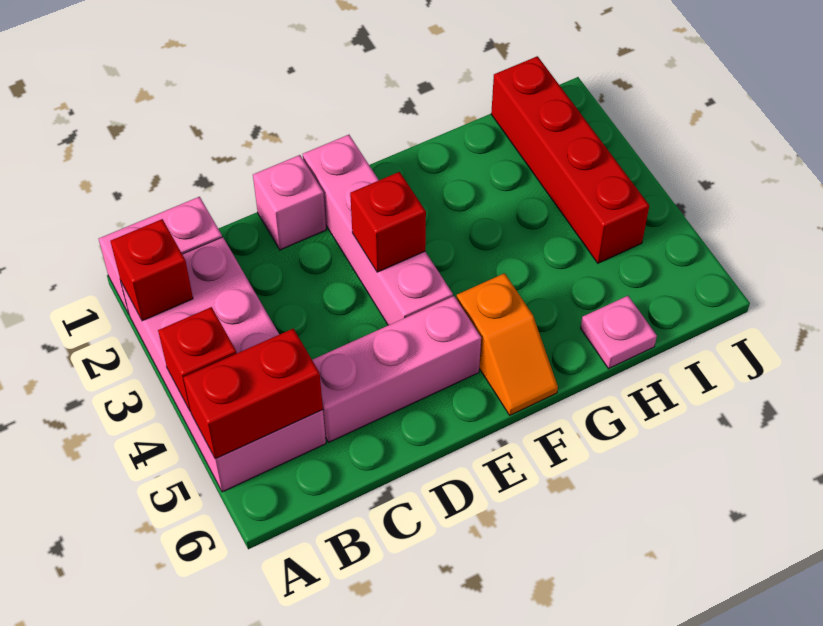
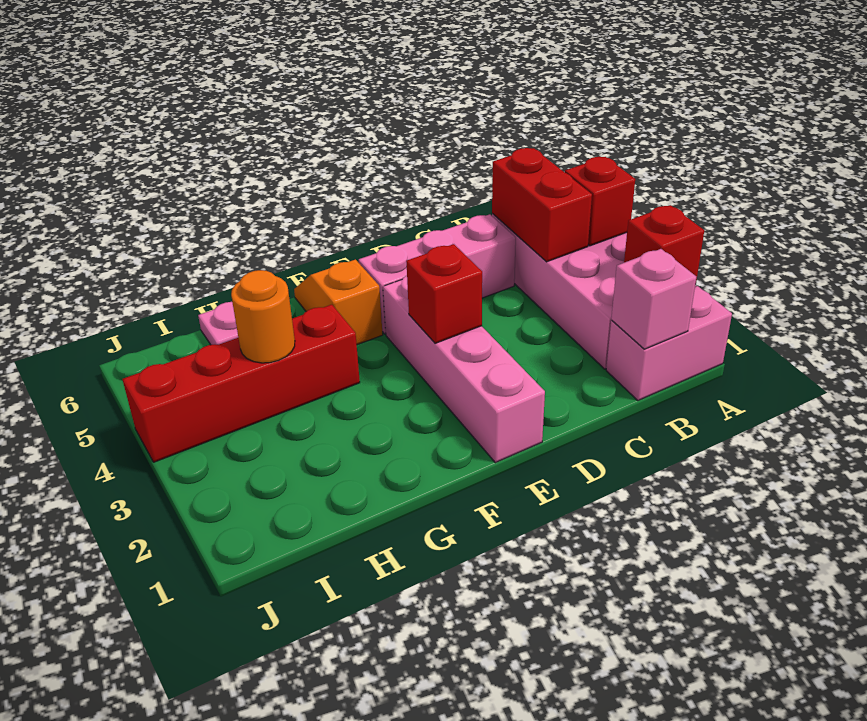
red brick A5:B5 level 2 -> red brick B4:B5 level 2
pink brick D1 level 1 -> pink brick B1 level 2
none -> orange round brick H4 level 2
red brick I1:I4 level 1 -> red brick G4:J4 level 1

